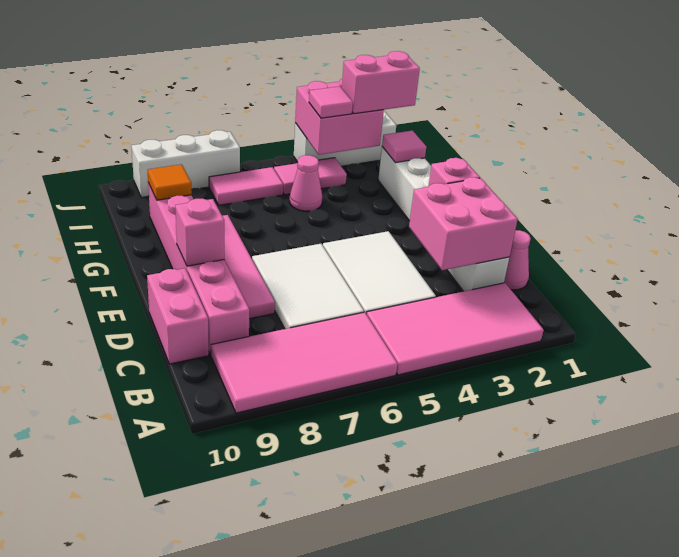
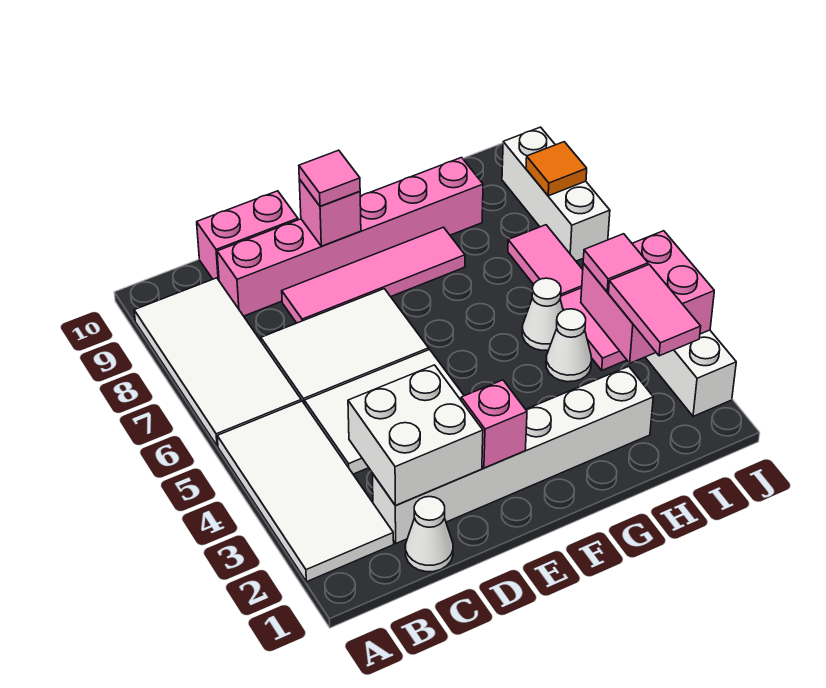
pink tile A2:B5 level 1 -> white tile A2:B5 level 1
pink tile A6:B9 level 1 -> white tile A6:B9 level 1
pink cone C1 level 1 -> white cone C1 level 1
pink brick C2:D3 level 2 -> white brick C2:D3 level 2
pink tile H2 level 2 -> pink tile E9 level 3
none -> white cone H4 level 1
pink cone H5 level 1 -> white cone H5 level 1
orange tile H9 level 2 -> orange tile J8 level 2
pink brick I2:I3 level 3 -> pink tile I2:I3 level 3

